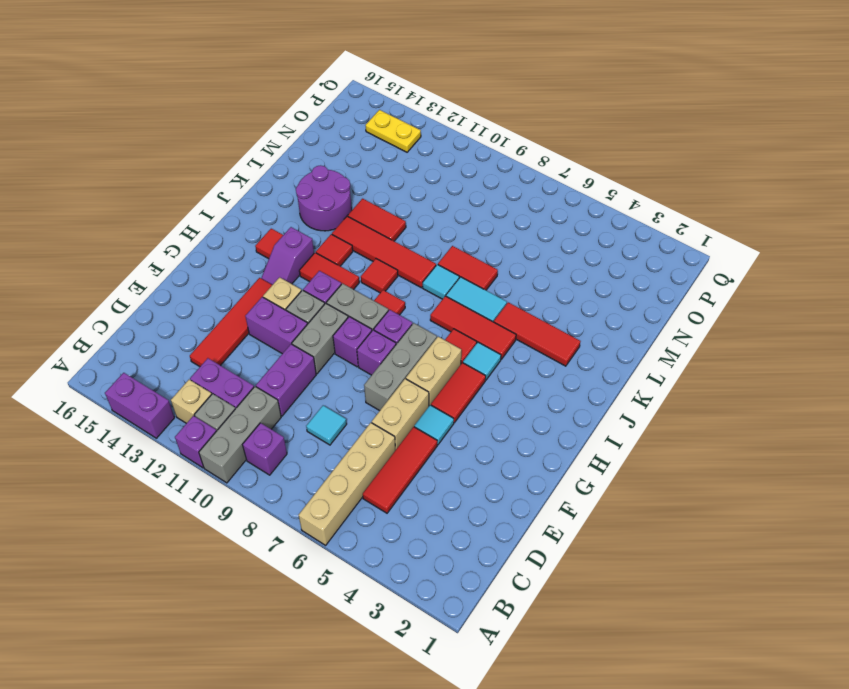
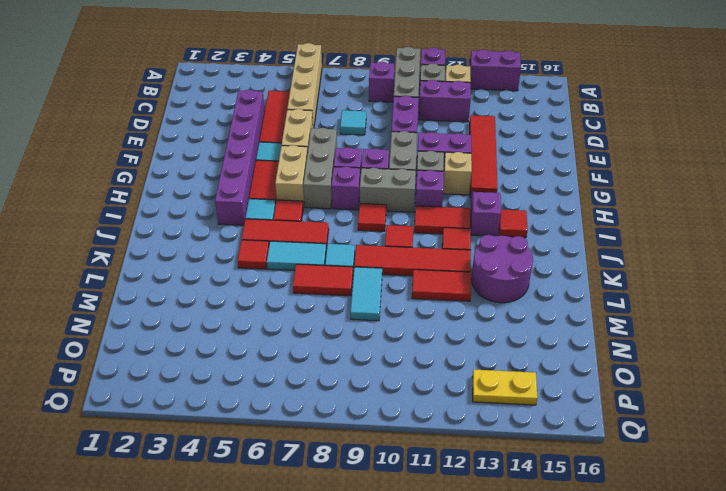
none -> purple brick D4:I4 level 1
red tile K3:K5 level 1 -> red tile K5 level 1
none -> cyan tile L9:M9 level 1

